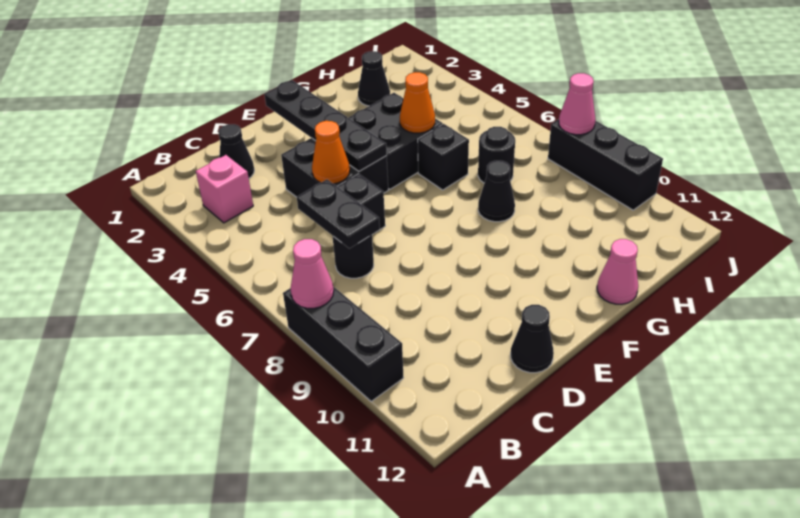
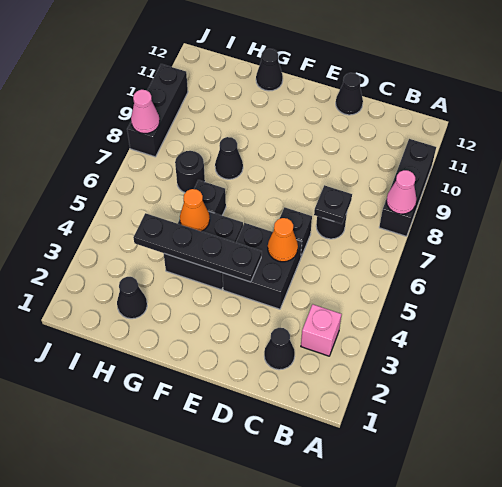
black plate C6:C7 level 2 -> black plate C7 level 2
black plate E2:E5 level 2 -> black plate E4:H4 level 2
pink cone G12 level 1 -> black cone G12 level 1

